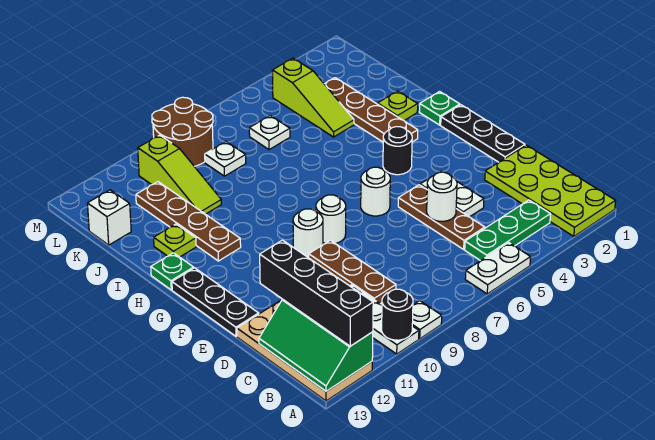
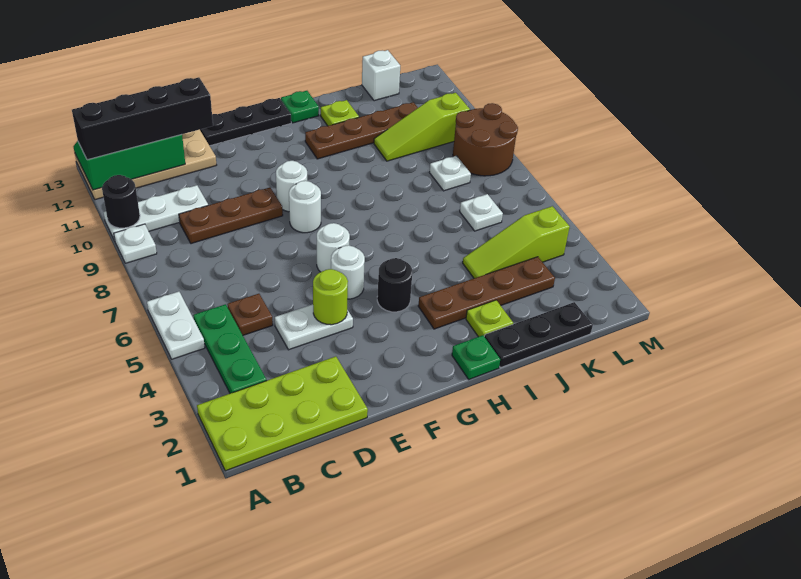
brown plate C5:E5 level 1 -> brown plate C5 level 1
white round brick D5 level 2 -> white round brick F5 level 1
black plate E1:G1 level 1 -> black plate I1:K1 level 1
none -> lime round brick E4 level 2

